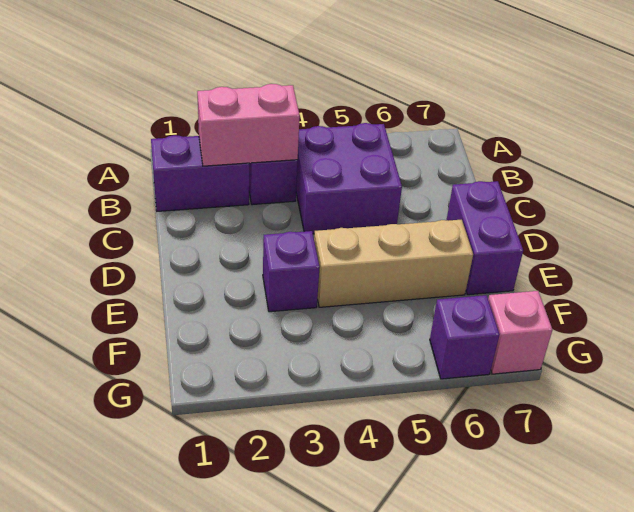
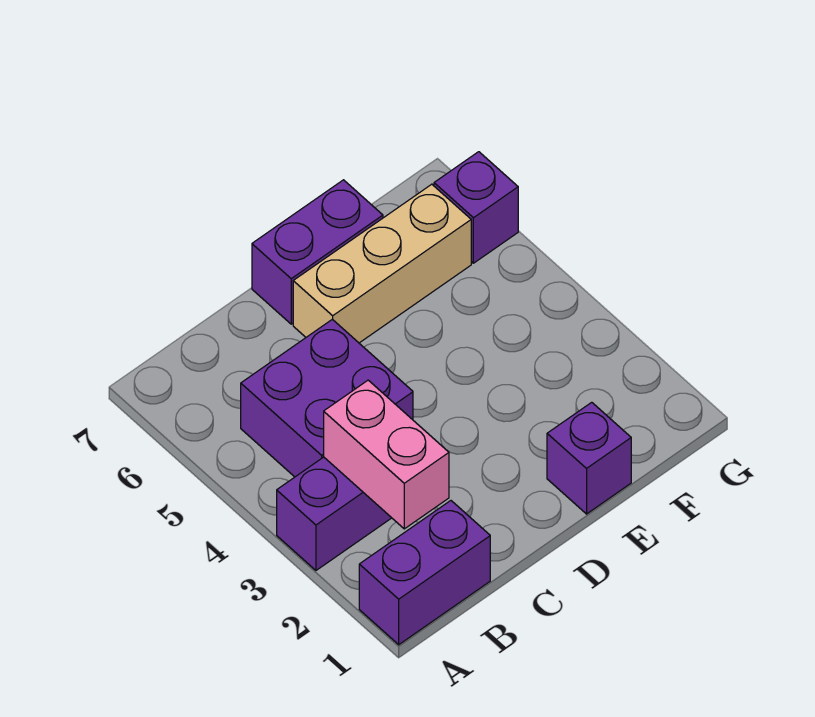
purple brick B1:B2 level 1 -> purple brick A1:B1 level 1
purple brick E3 level 1 -> purple brick E1 level 1
tan brick E4:E6 level 1 -> tan brick D6:F6 level 1
pink brick G7 level 1 -> none

